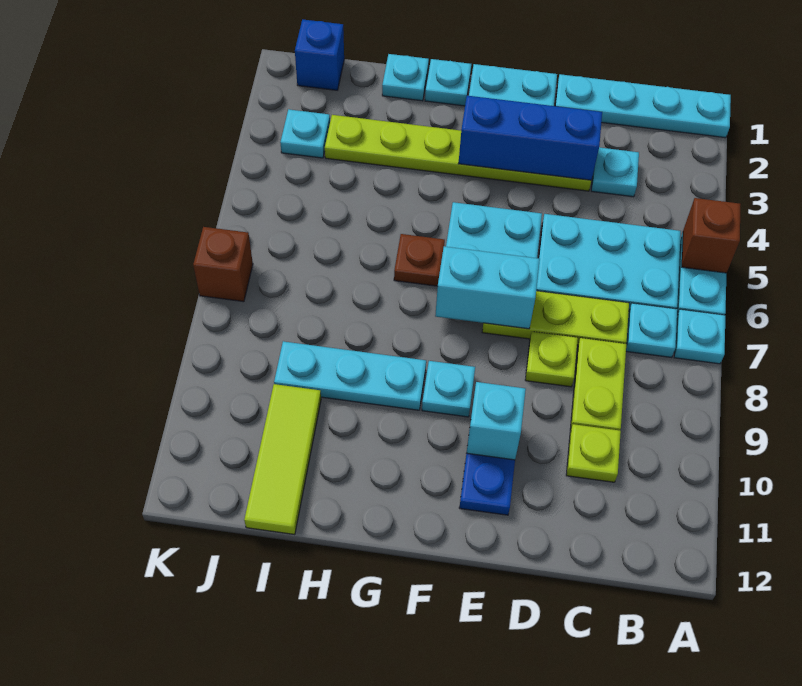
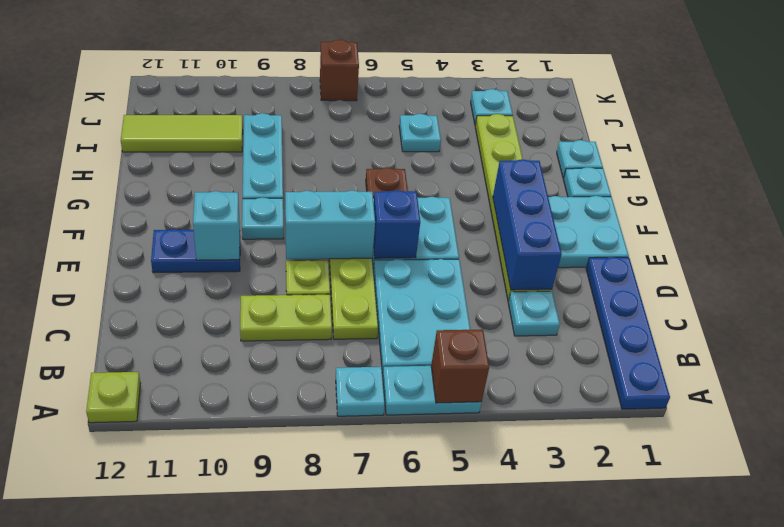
cyan plate A1:D1 level 1 -> blue plate A1:D1 level 1
cyan plate B7 level 1 -> cyan plate I5 level 1
lime plate C10 level 1 -> lime plate A12 level 1
cyan brick E7:F7 level 2 -> cyan brick E7:E8 level 2
blue brick J1 level 1 -> blue brick E6 level 2

